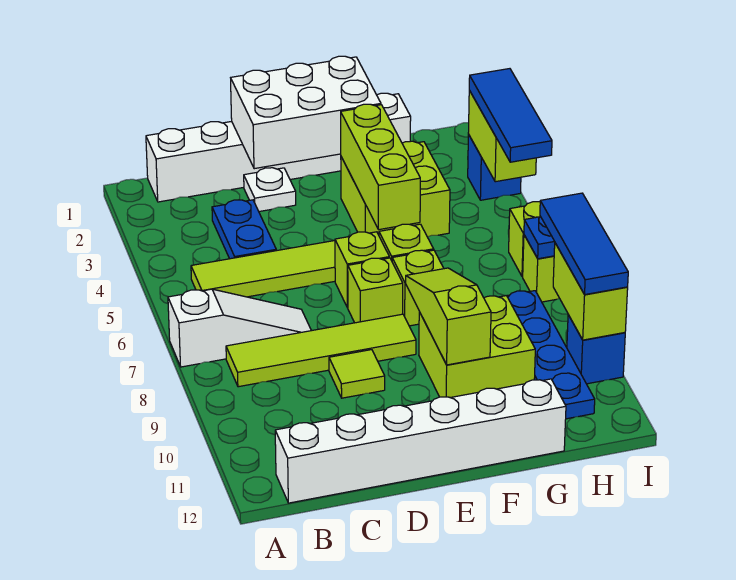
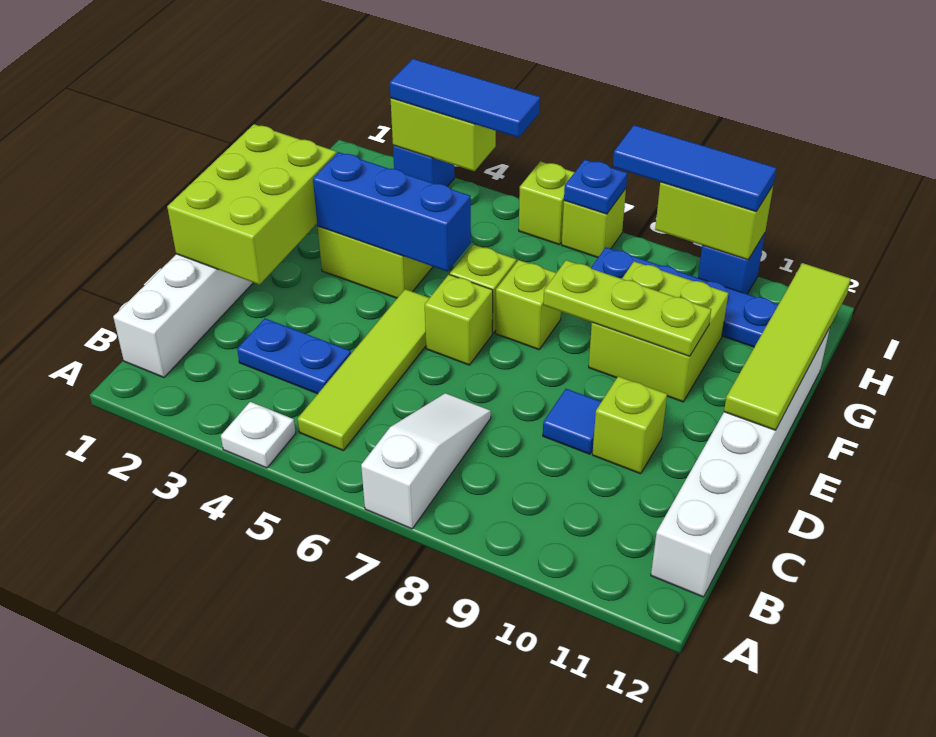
lime tile B8:E8 level 1 -> lime tile E12:H12 level 2
white brick D1:F2 level 2 -> lime brick D1:F2 level 2
white plate D2 level 1 -> white plate A4 level 1
lime tile D9 level 1 -> blue tile D9 level 1
lime brick E7 level 1 -> lime brick D10 level 1
lime brick F3:F5 level 2 -> blue brick F3:F5 level 2
lime slope F8:F10 level 2 top 10 -> lime plate F8:F10 level 2

